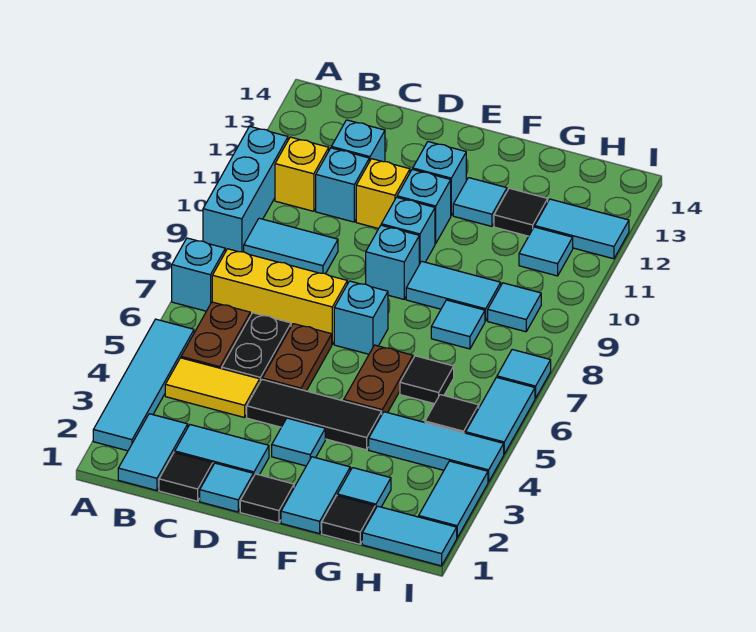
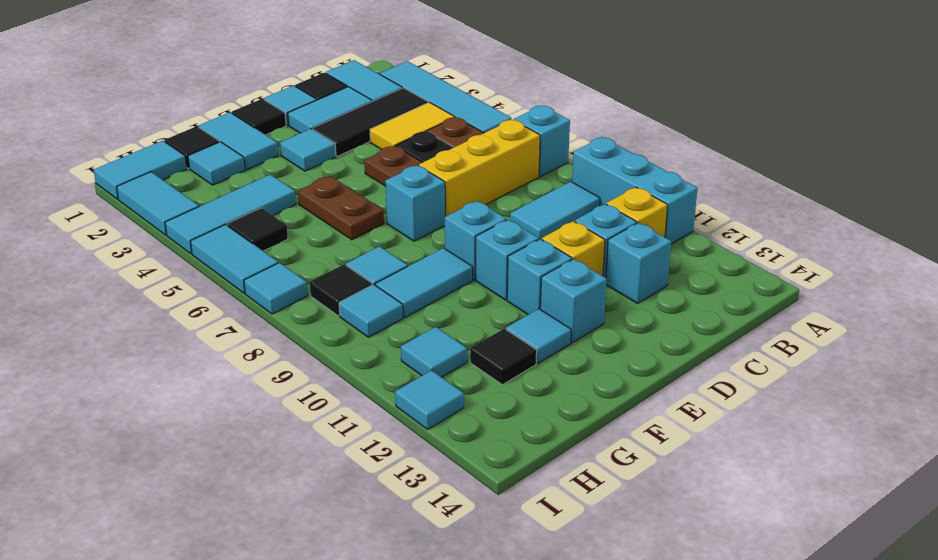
black tile D4:F4 level 1 -> black tile B3:D3 level 1
black tile G6 level 1 -> black tile H8 level 1
cyan tile H12:I12 level 1 -> cyan tile I12 level 1

